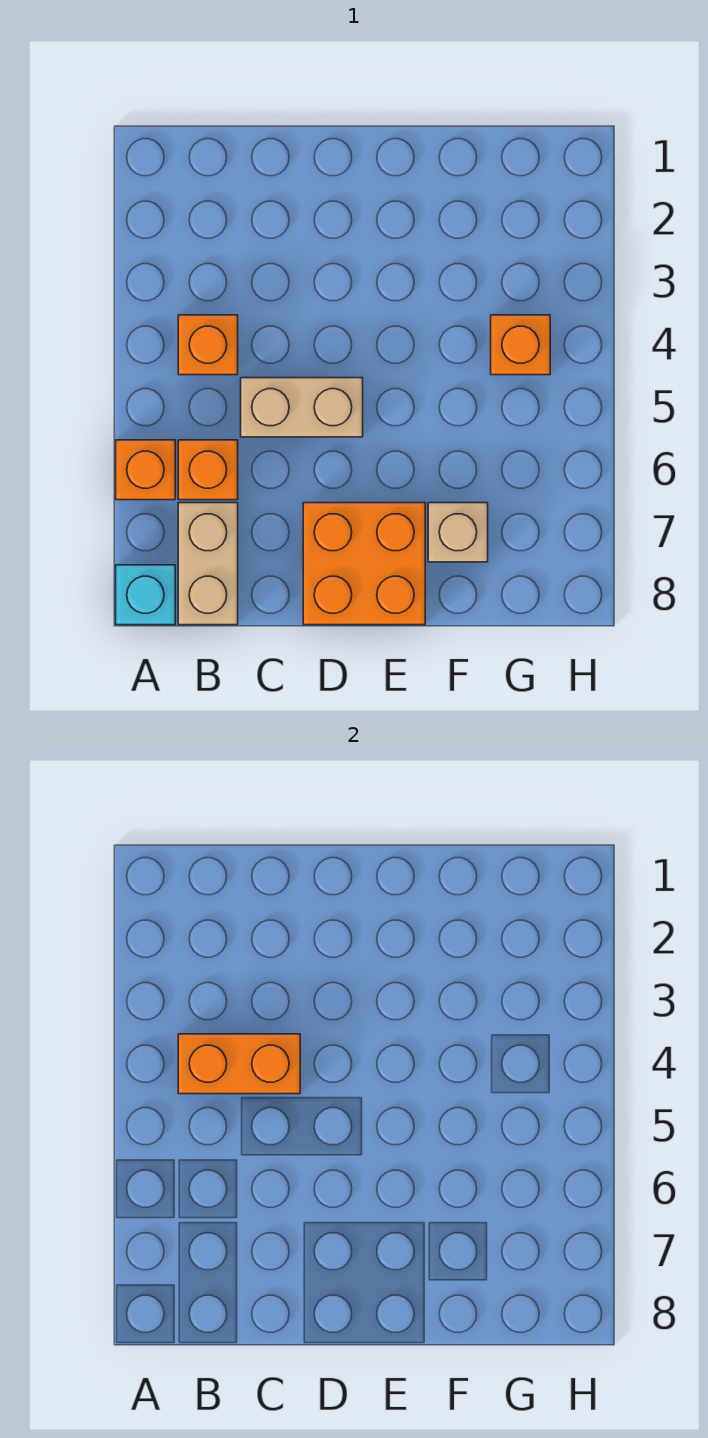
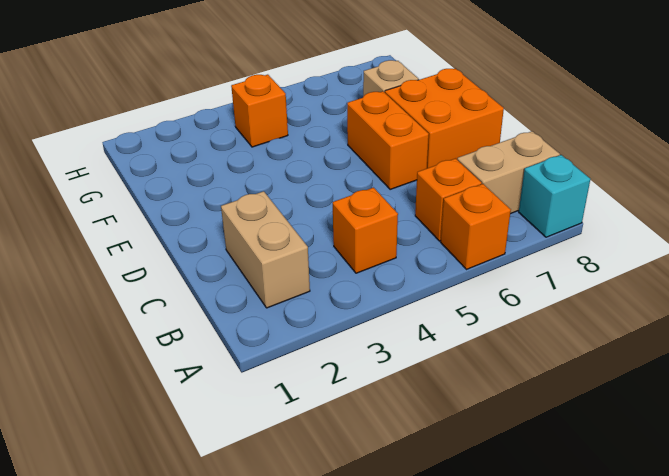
orange brick B4:C4 level 2 -> orange brick D6:E6 level 1
tan brick C5:D5 level 1 -> tan brick B2:C2 level 1

